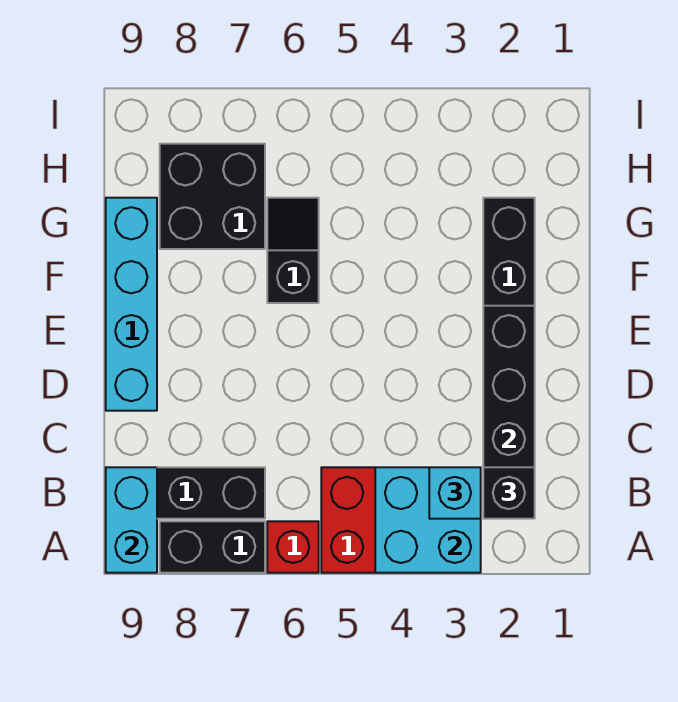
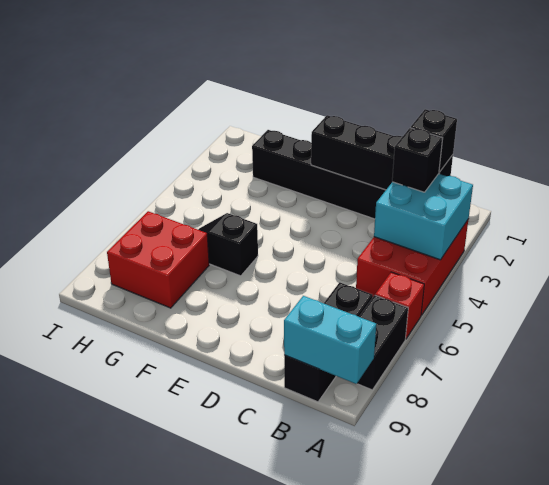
cyan brick B3 level 3 -> black brick B3 level 3
cyan brick D9:G9 level 1 -> none
black brick G7:H8 level 1 -> red brick G7:H8 level 1

